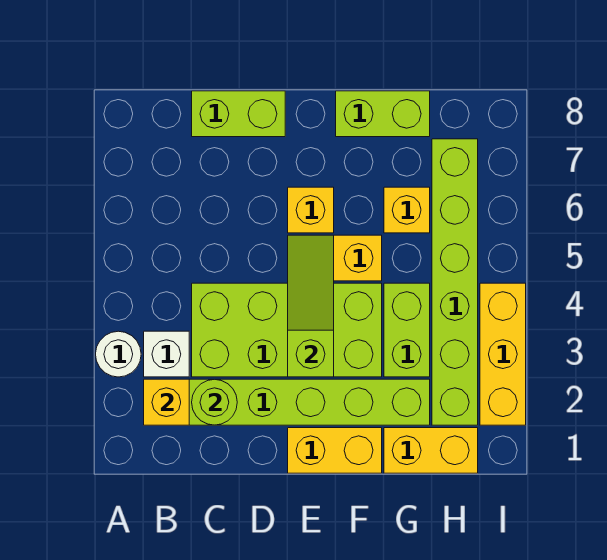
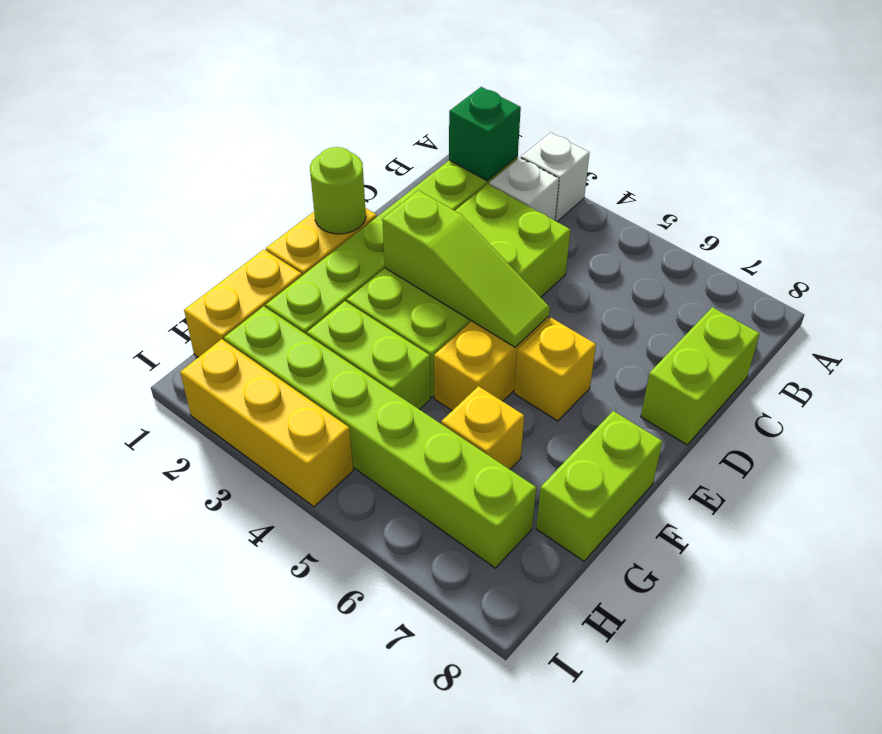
white round brick A3 level 1 -> white brick A3 level 1
yellow brick B2 level 2 -> green brick B2 level 2
lime round brick C2 level 2 -> lime round brick E1 level 2

